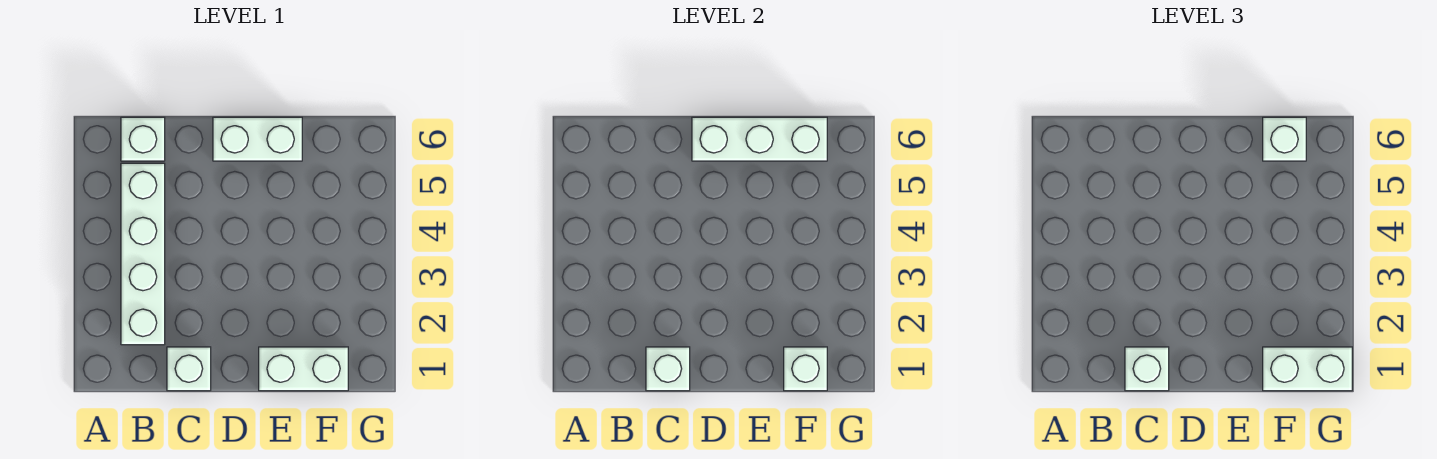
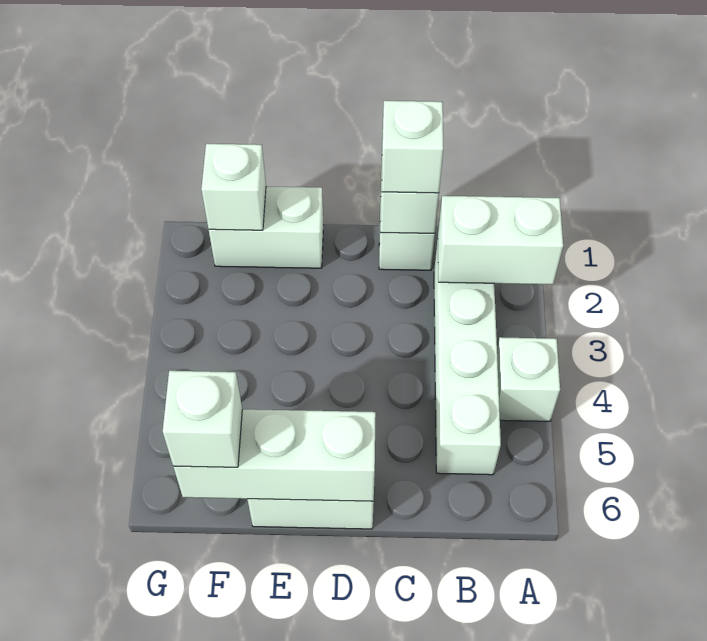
white brick B6 level 1 -> white brick A4 level 1
white brick F1:G1 level 3 -> white brick A2:B2 level 2

